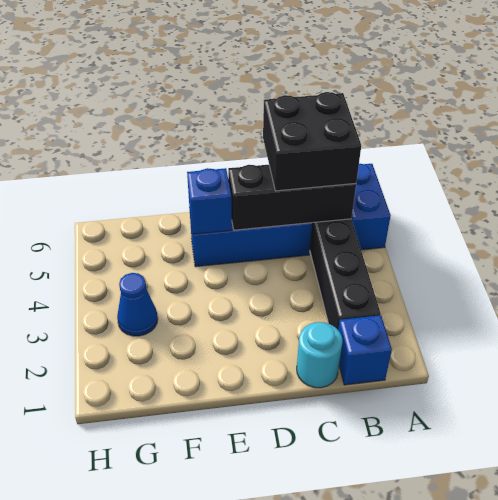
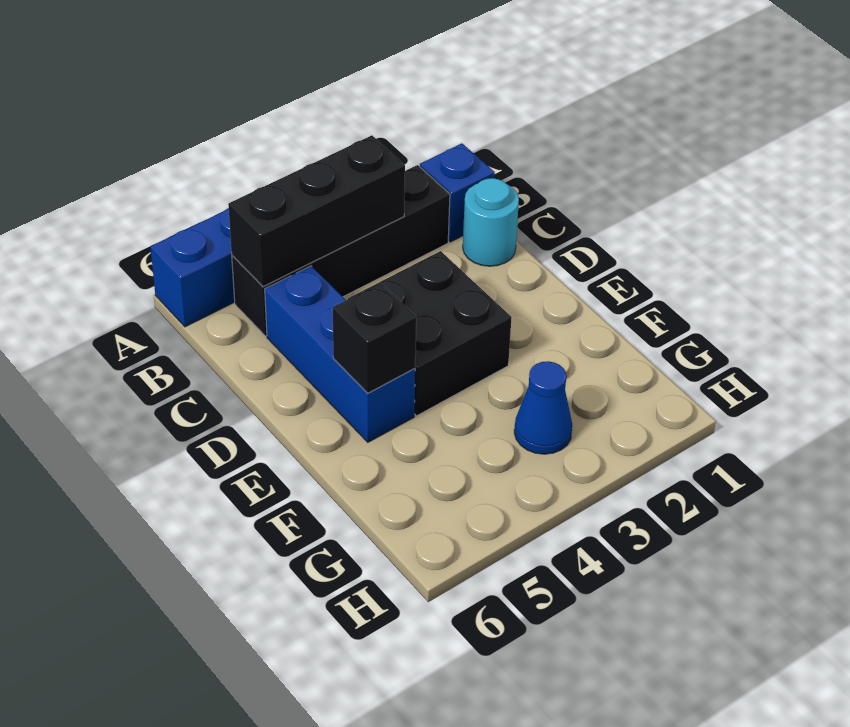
black brick B5:D5 level 2 -> black brick B3:B5 level 2
black brick B5:C6 level 3 -> black brick D3:E4 level 1
blue brick E5 level 2 -> black brick E5 level 2

